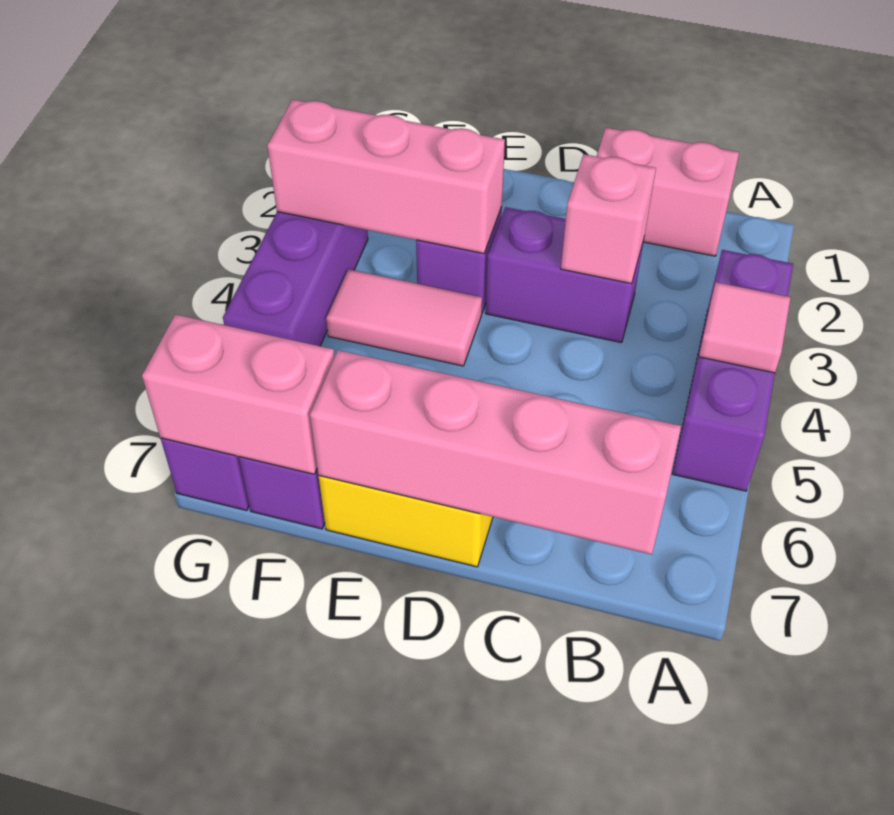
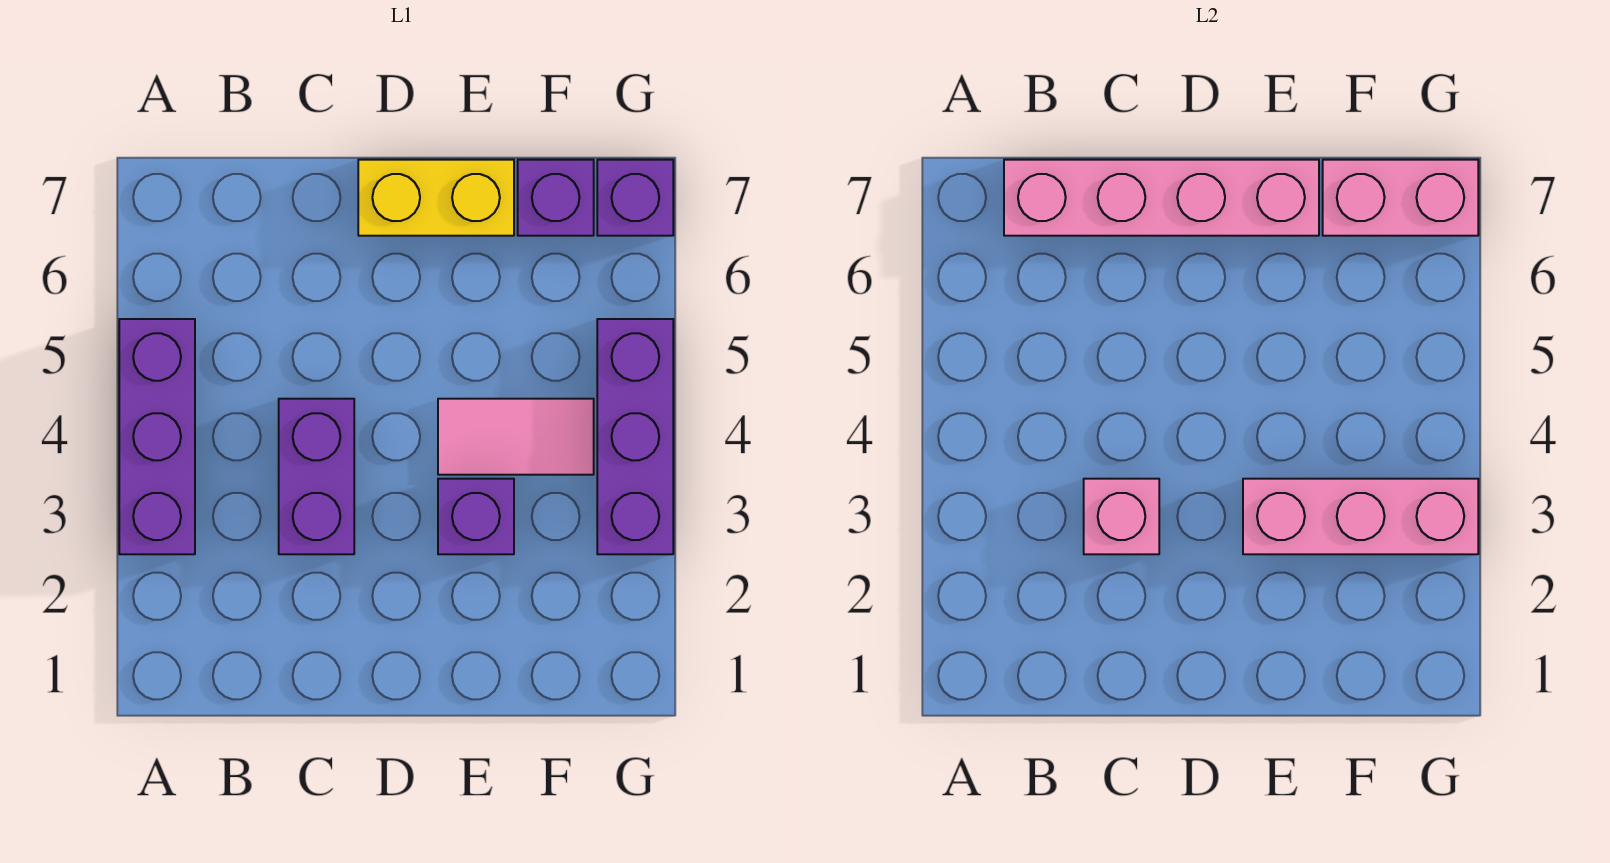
pink tile A4 level 2 -> none
pink brick B1:C1 level 1 -> none
purple brick C3:D3 level 1 -> purple brick C3:C4 level 1

